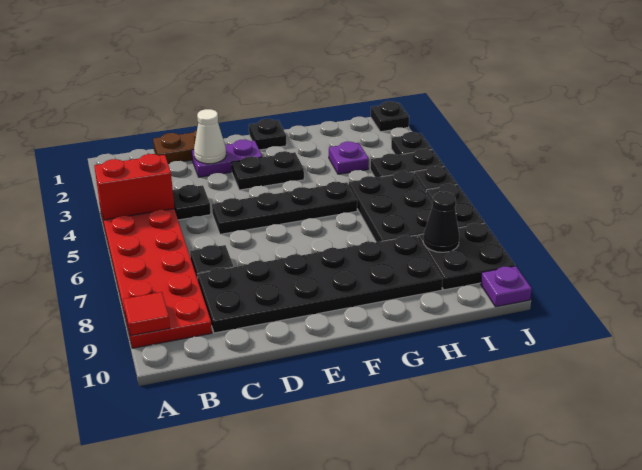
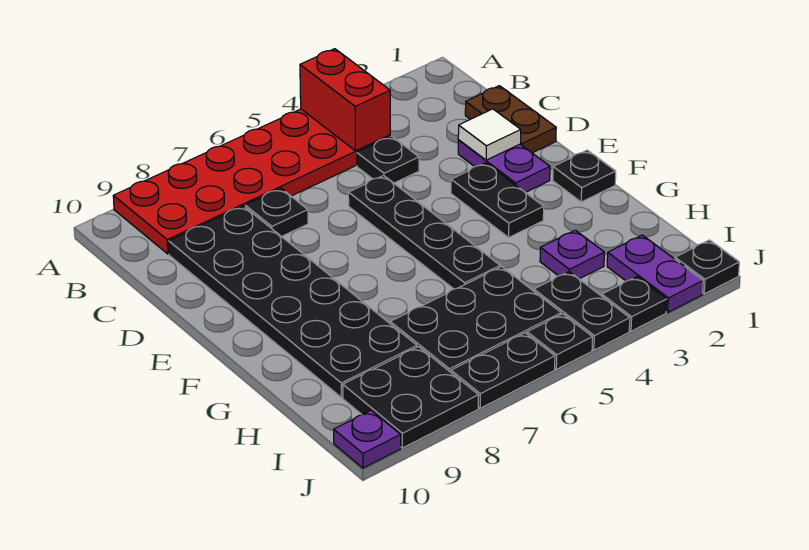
red tile A9 level 2 -> none
white cone D2 level 2 -> white tile D2 level 2
none -> purple plate I2:J2 level 1
black cone I8 level 2 -> none

